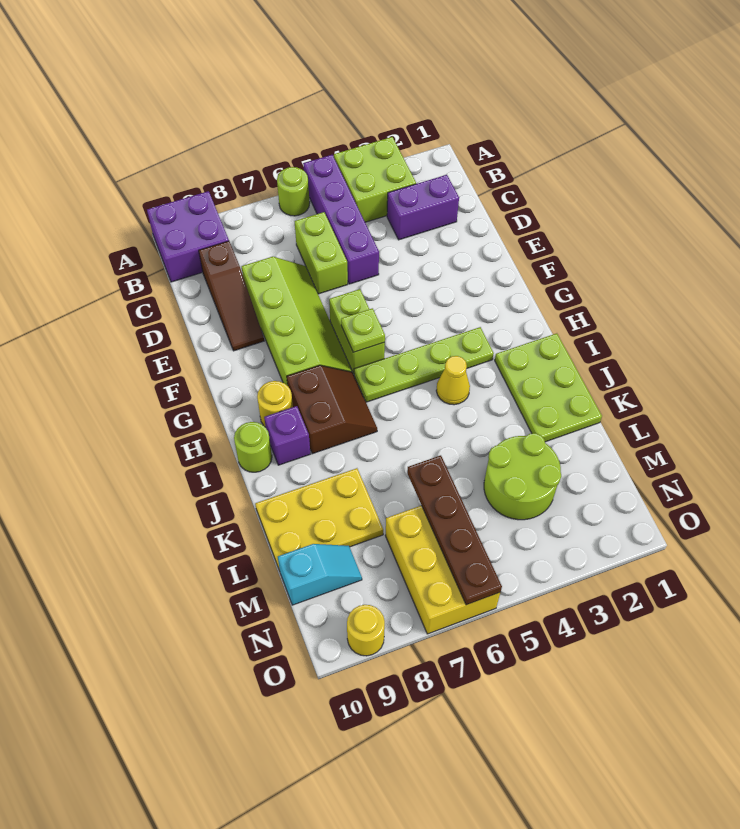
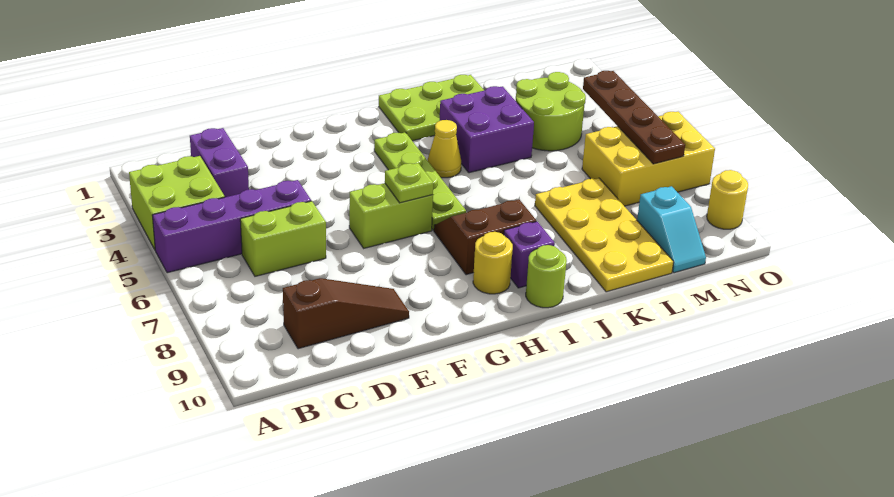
lime round brick A6 level 1 -> none
purple brick A9:B10 level 1 -> purple brick J3:K4 level 1
lime slope D7:G8 level 1 top 8 -> none
yellow plate K8:L10 level 1 -> yellow plate K7:L10 level 1
brown plate L6:O6 level 2 -> brown plate N4:N7 level 2
cyan slope M9:M10 level 1 top 10 -> cyan slope M9:M10 level 1 top 9

